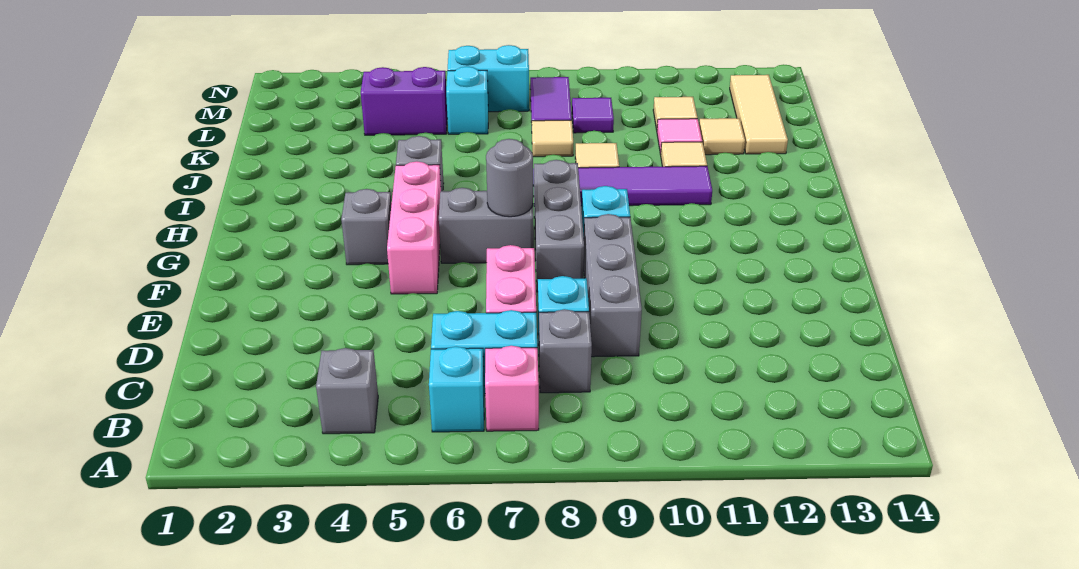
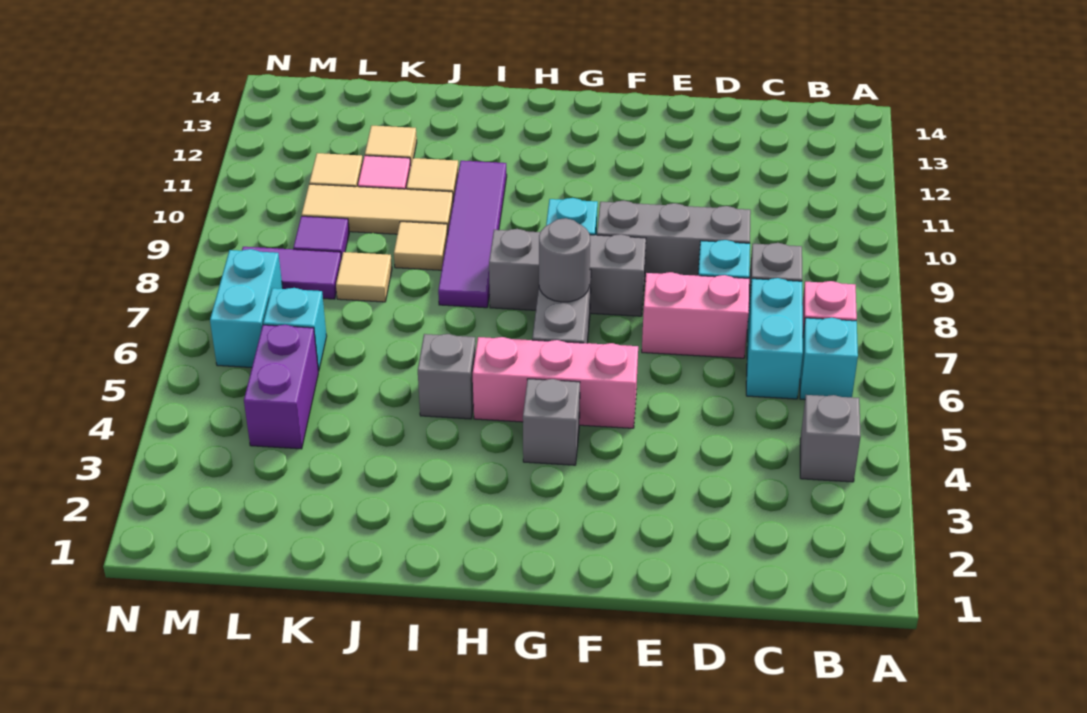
tan tile K13:M13 level 1 -> tan tile J10:L10 level 1

